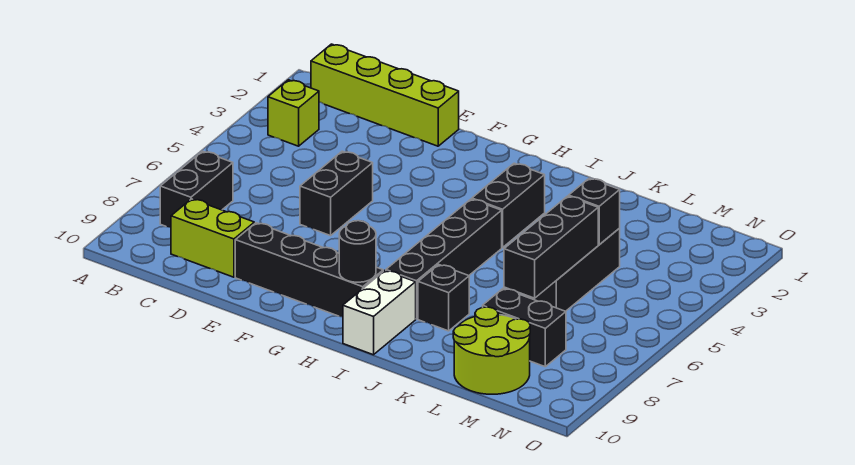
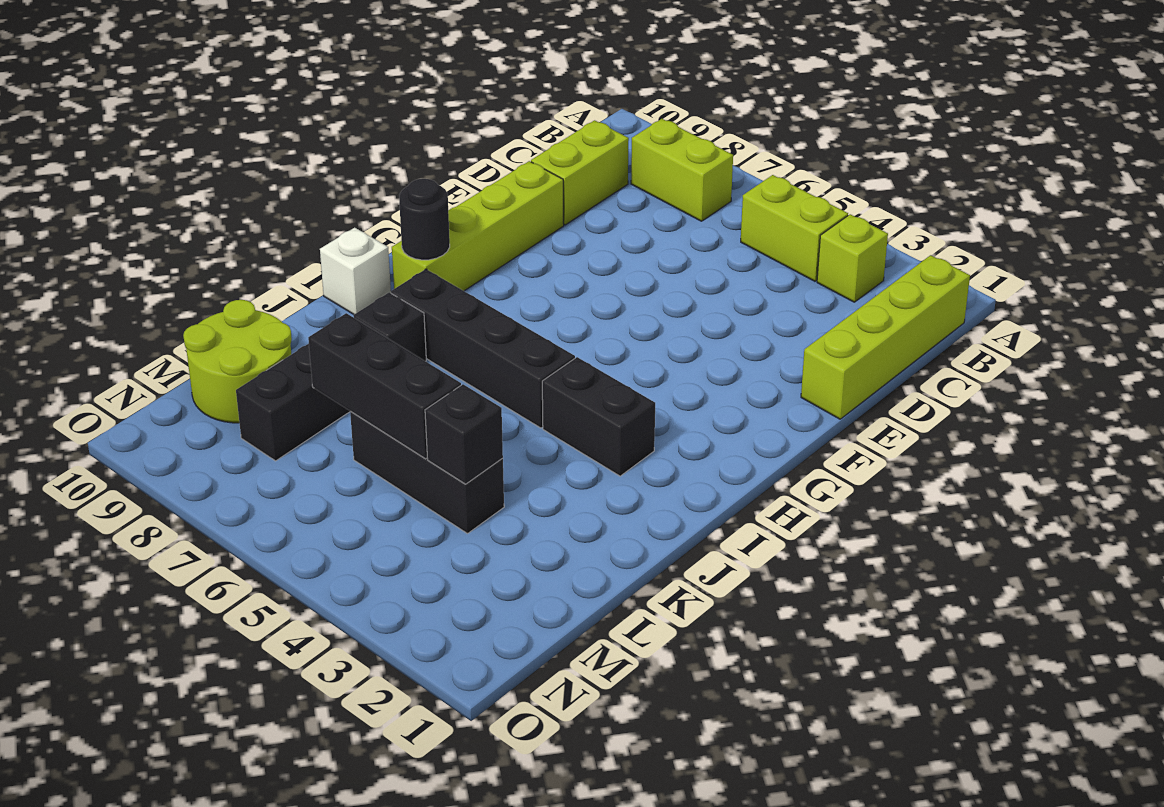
none -> lime brick B4:B5 level 1
black brick B7:B8 level 1 -> lime brick B7:B8 level 1
black brick E5:E6 level 1 -> none
black brick E9:H9 level 1 -> lime brick E9:H9 level 1
white brick I9:I10 level 1 -> white brick I10 level 1

